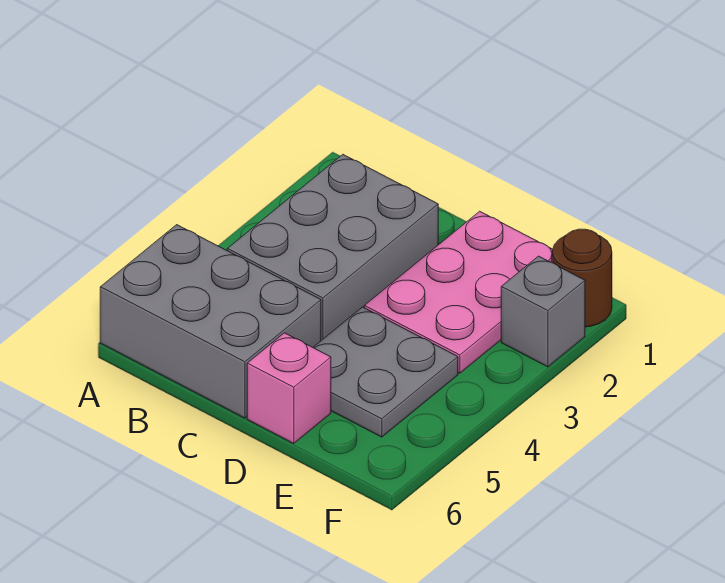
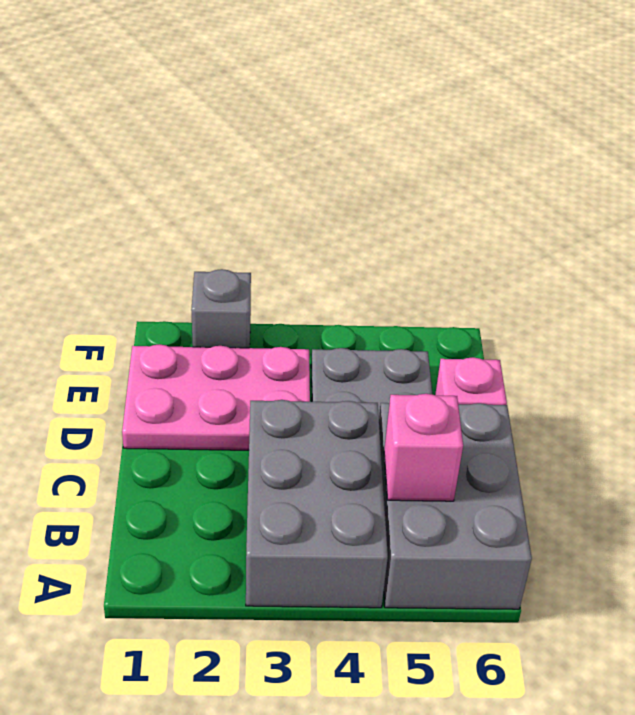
grey brick B2:C4 level 1 -> grey brick A3:C4 level 1
none -> pink brick B5 level 2
brown round brick F1 level 1 -> none

